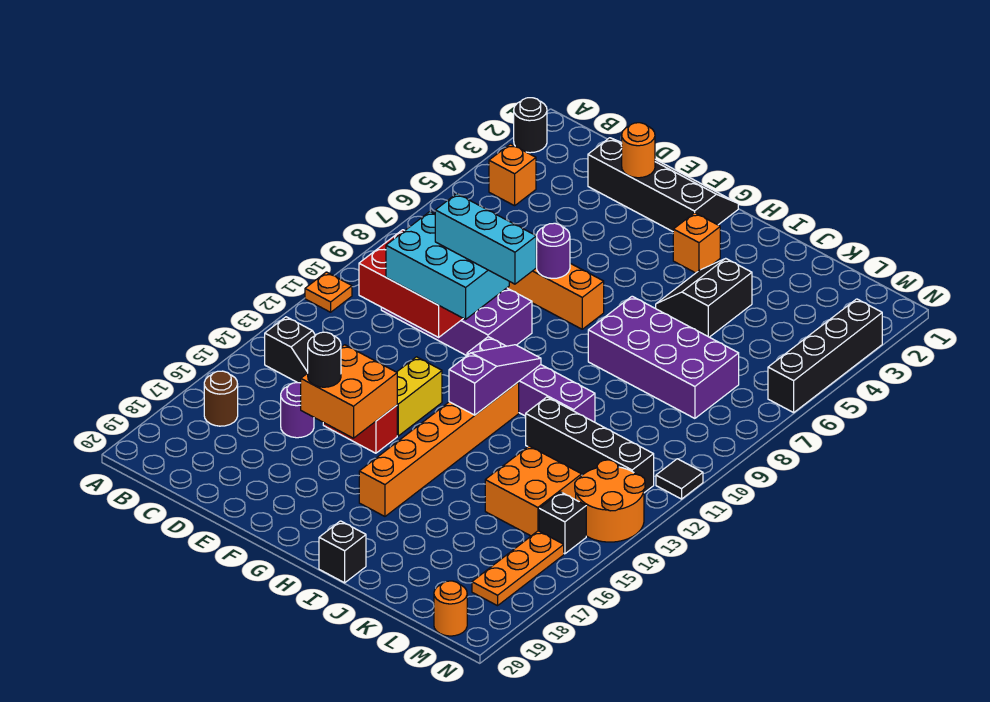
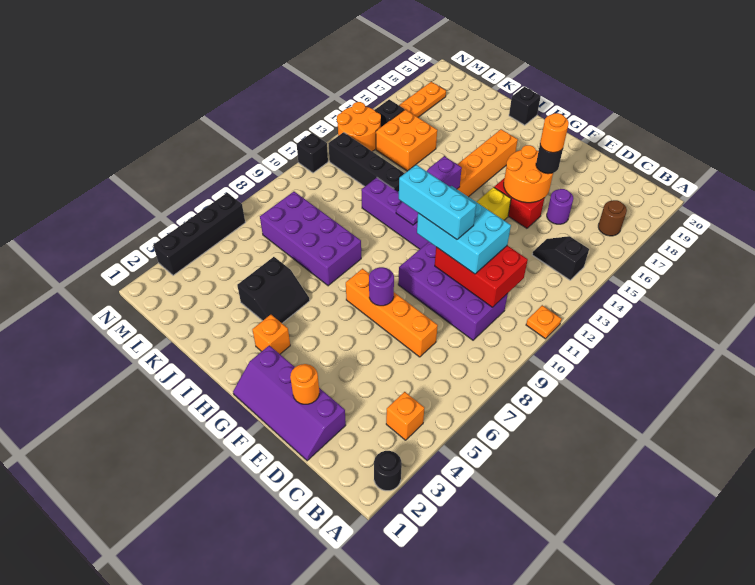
black slope D1:G2 level 1 top 2 -> purple slope D1:G2 level 1 top 2
orange brick E15:F16 level 2 -> orange round brick E15:F16 level 2
orange round brick M20 level 1 -> orange round brick E16 level 4
black tile N11 level 1 -> black brick N11 level 1

